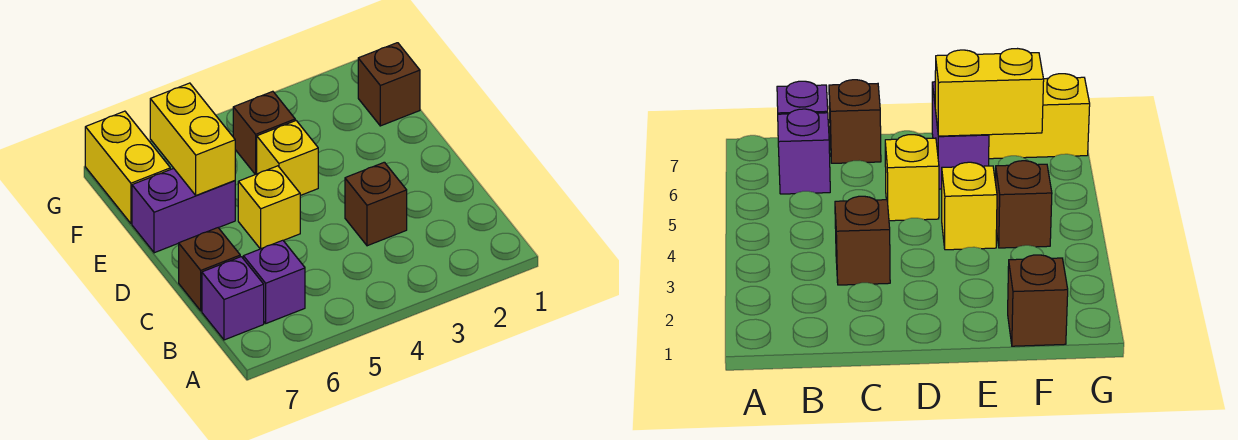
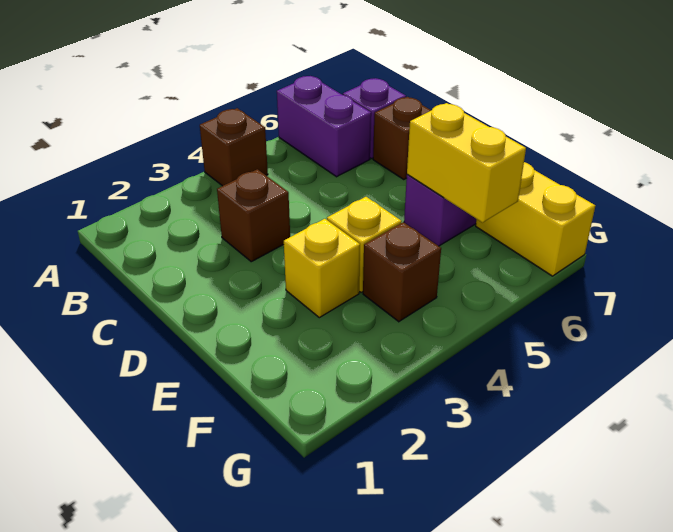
purple brick B6 level 1 -> purple brick A6:B6 level 1
yellow brick D5 level 1 -> yellow brick E3 level 1
brown brick F1 level 1 -> brown brick A4 level 1

